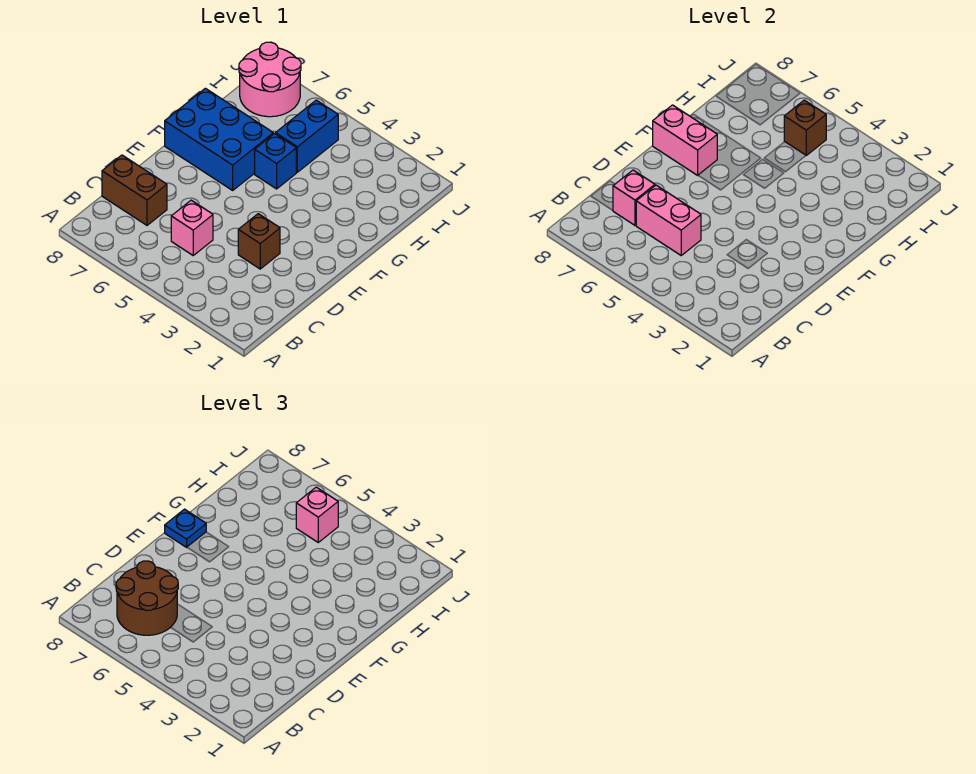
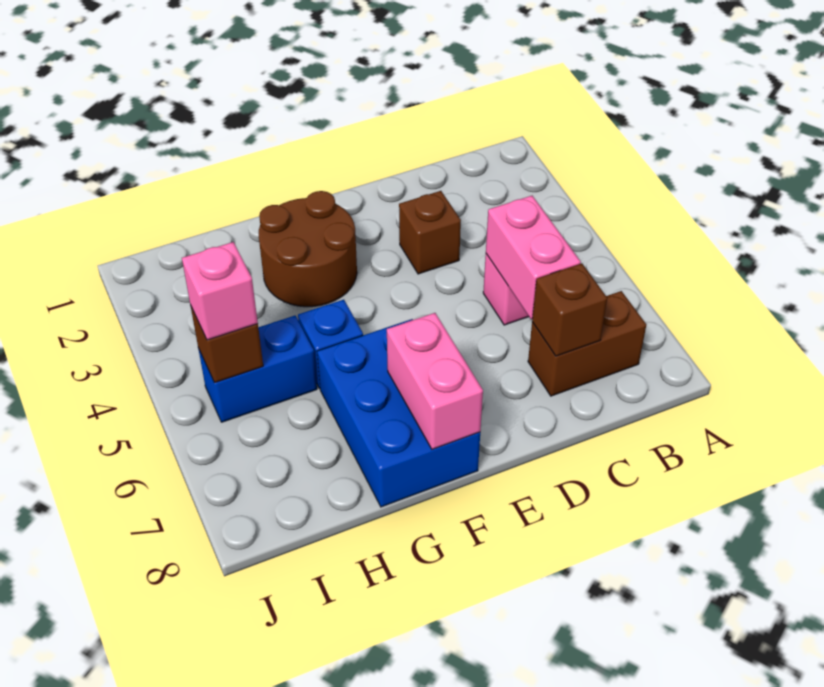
brown round brick B6:C7 level 3 -> brown round brick F2:G3 level 1
brown brick C7:C8 level 1 -> brown brick B7:C7 level 1
pink brick C7 level 2 -> brown brick C7 level 2
blue plate F8 level 3 -> none
pink round brick I7:J8 level 1 -> none

